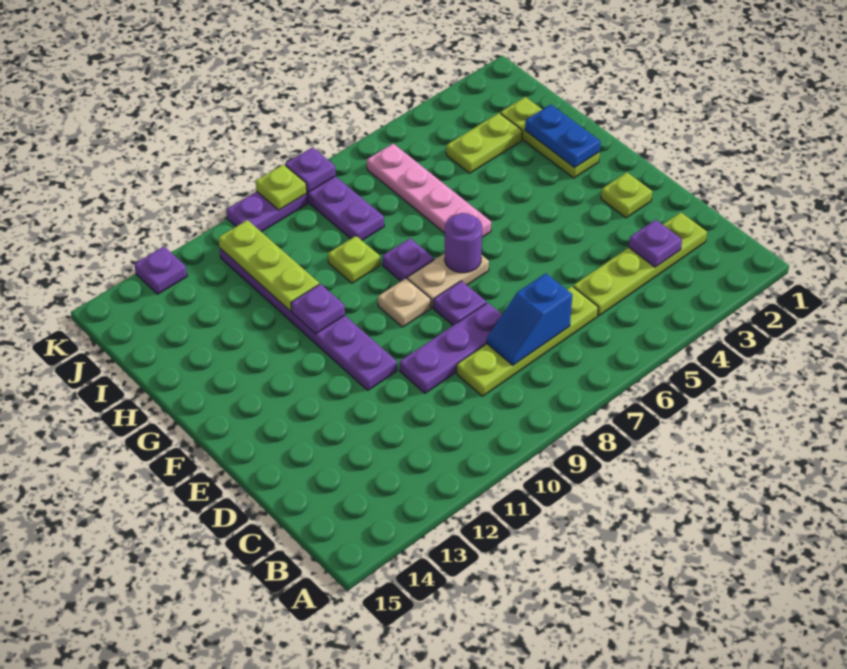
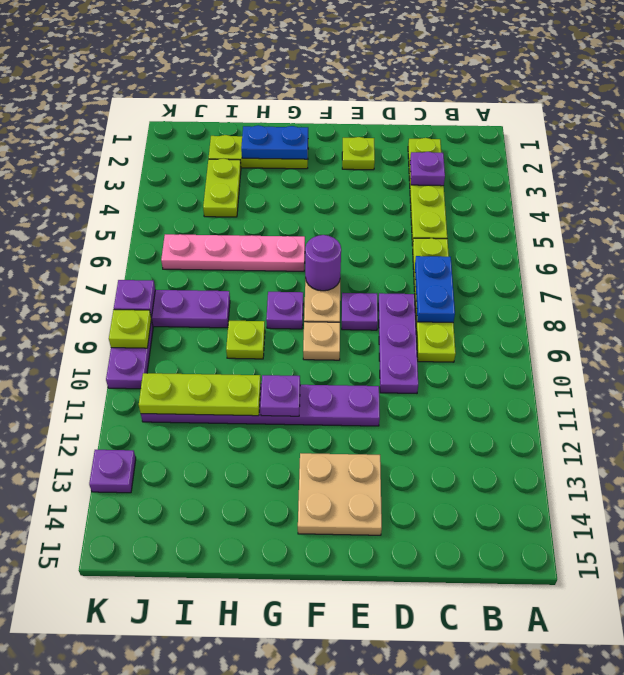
blue slope C7:C8 level 2 top 7 -> blue plate C7:C8 level 2
none -> tan plate E13:F14 level 1

